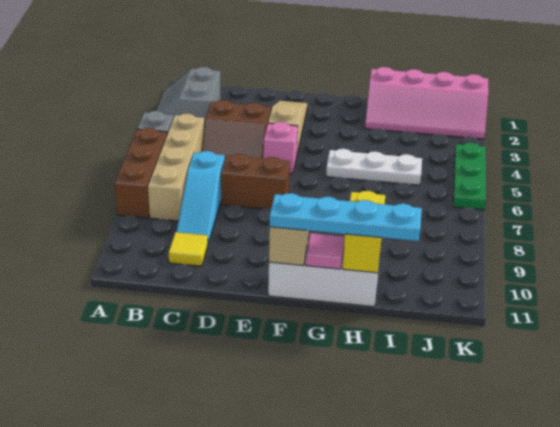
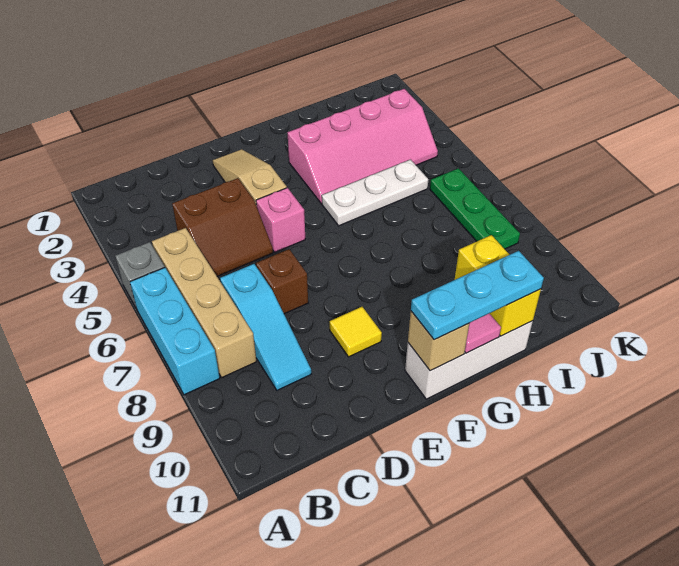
grey slope A2:B3 level 1 top B -> none
brown brick A6:A8 level 1 -> cyan brick A6:A8 level 1
yellow tile C10 level 1 -> yellow tile E9 level 1
brown brick D7:E7 level 1 -> brown brick D7 level 1
cyan plate F11:I11 level 3 -> cyan plate F11:H11 level 3
pink slope H1:K2 level 1 top 1 -> pink slope G3:J4 level 1 top 3
green plate K4:K6 level 1 -> green plate J6:J8 level 1

